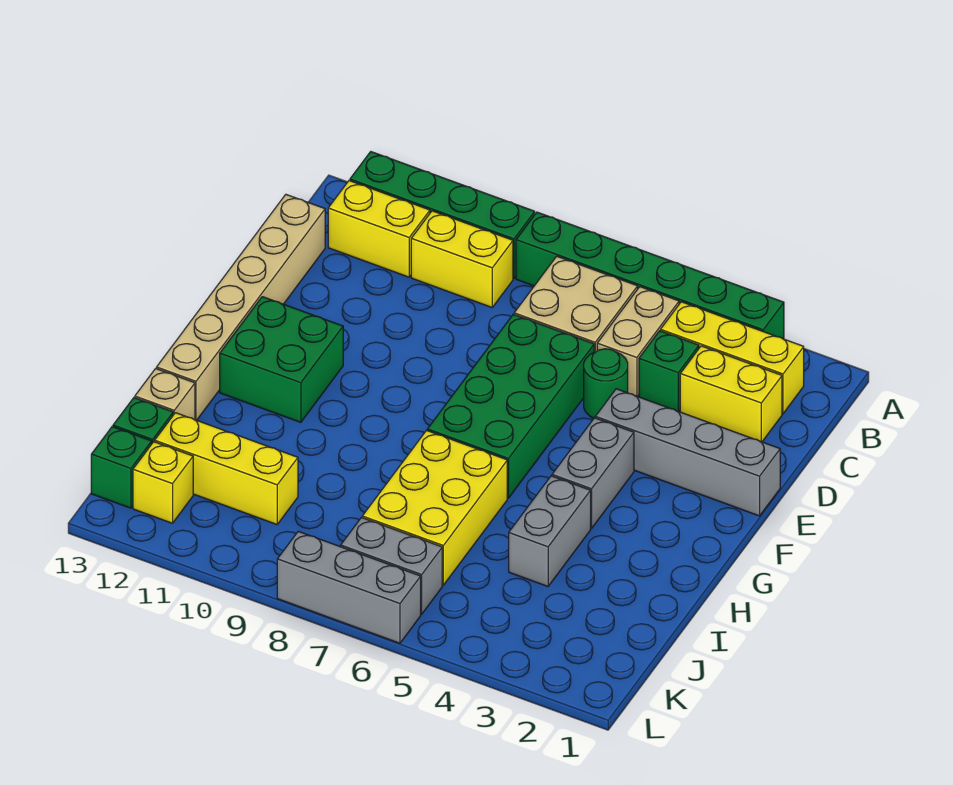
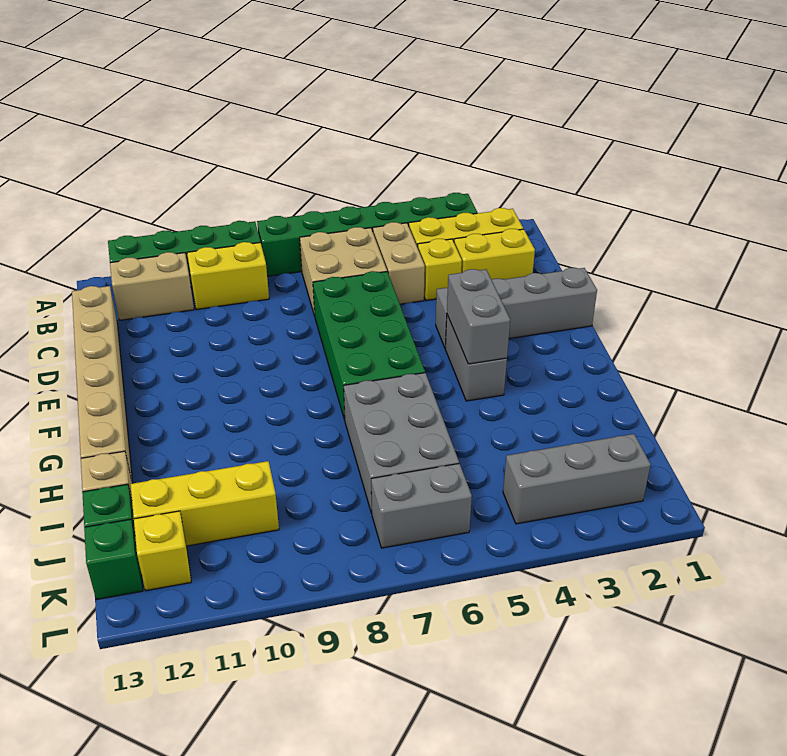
yellow brick B11:B12 level 1 -> tan brick B11:B12 level 1
green brick C4 level 1 -> yellow brick C4 level 1
green round brick D5 level 1 -> none
green brick F11:G12 level 1 -> none
grey brick H4:I4 level 1 -> grey brick F4:G4 level 2
yellow brick H6:J7 level 1 -> grey brick H6:J7 level 1
grey brick L6:L8 level 1 -> grey brick K2:K4 level 1

